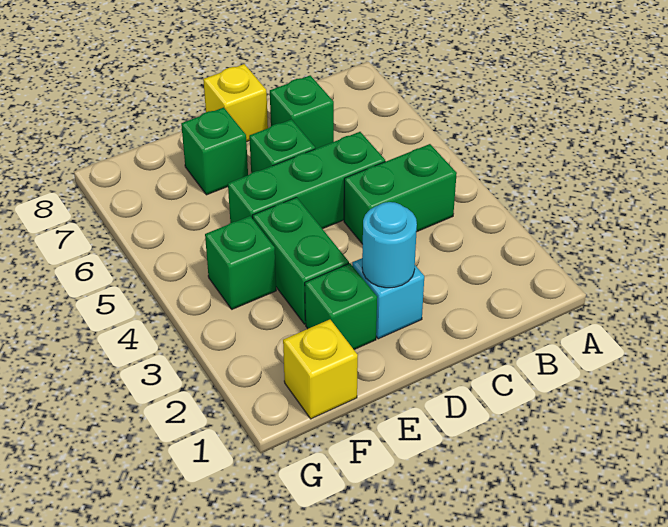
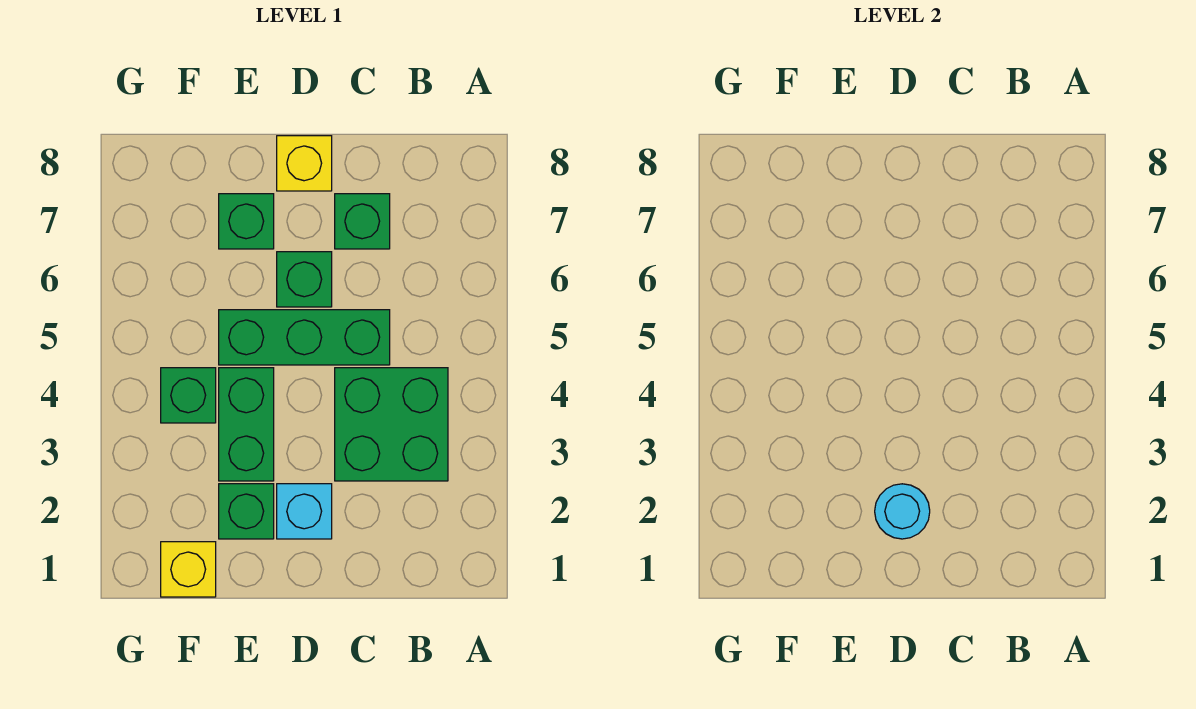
green brick B4:C4 level 1 -> green brick B3:C4 level 1

